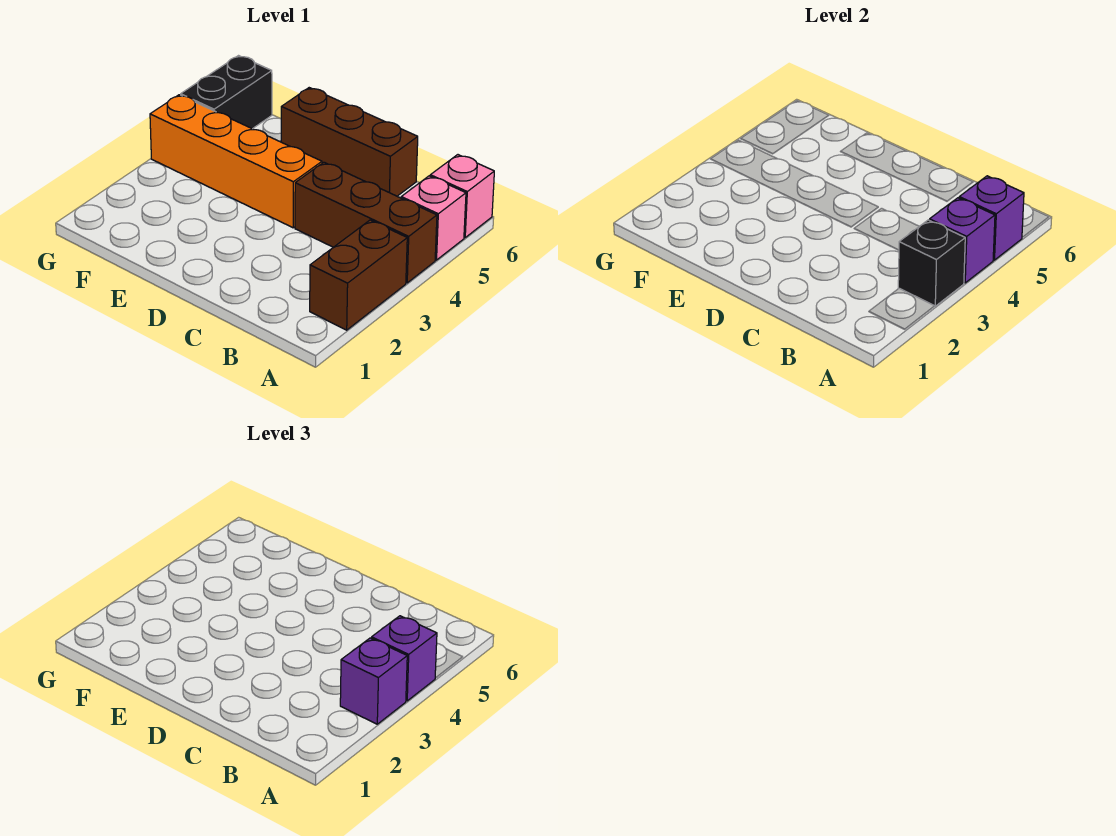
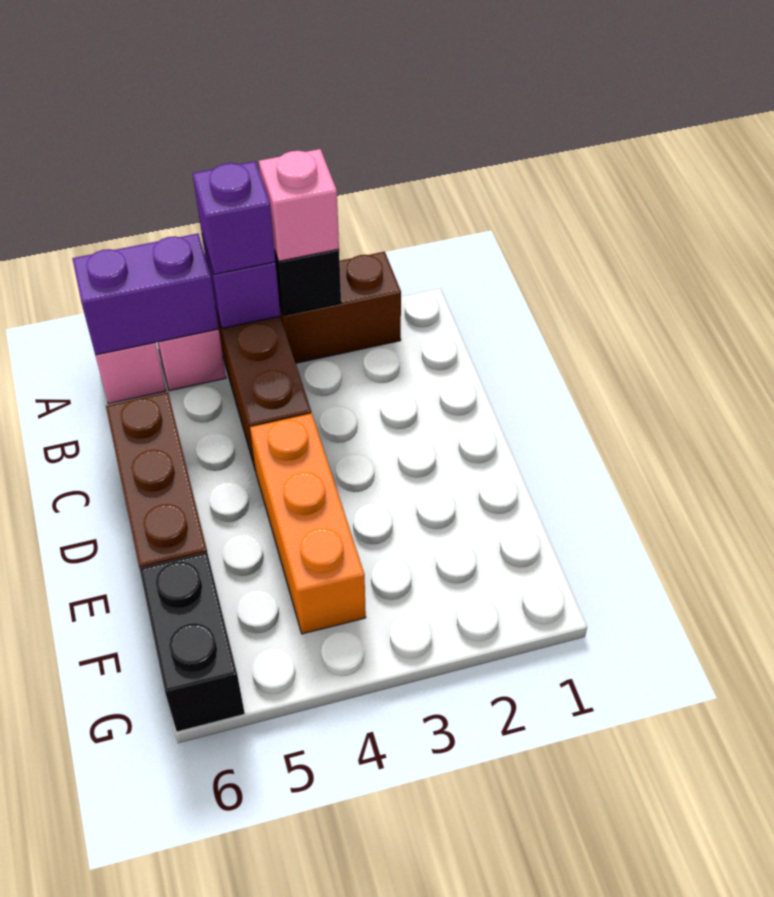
purple brick A3 level 3 -> pink brick A3 level 3
purple brick A5 level 2 -> purple brick A5:A6 level 2
orange brick D4:G4 level 1 -> orange brick D4:F4 level 1
black brick G5:G6 level 1 -> black brick F6:G6 level 1

